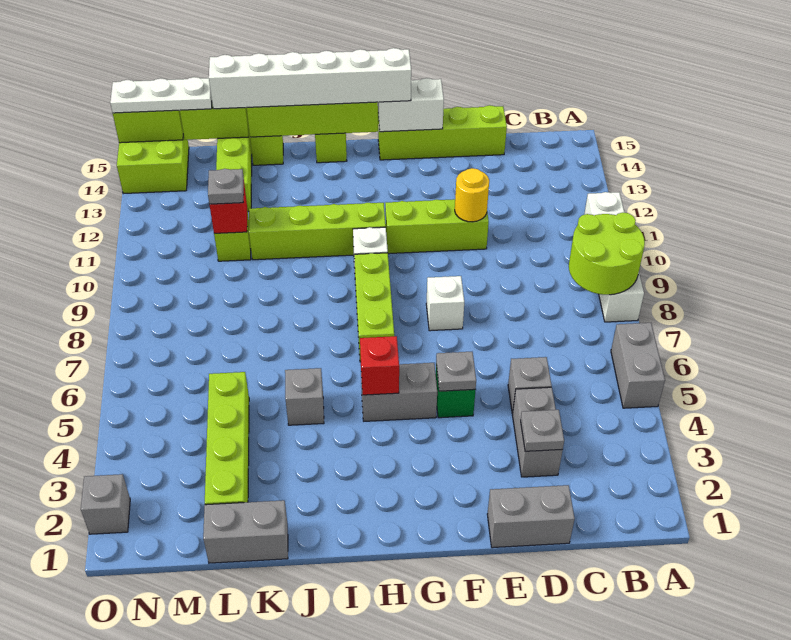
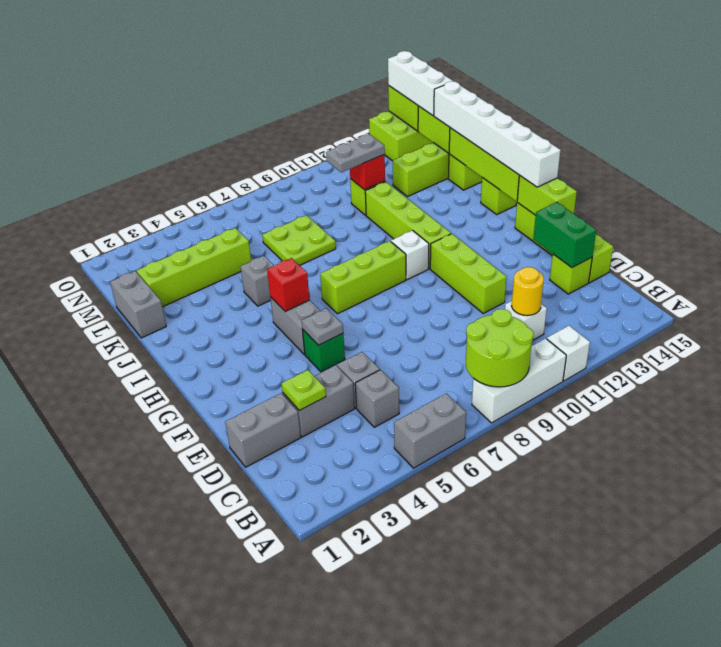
grey brick D1:E1 level 1 -> grey brick D1:D2 level 1
grey plate D3 level 2 -> lime plate D3 level 2
none -> lime brick D14 level 1
none -> green brick D14:E14 level 2
yellow round brick E11 level 2 -> yellow round brick C11 level 2
white brick F8 level 1 -> white brick C11 level 1
white brick F15:G15 level 2 -> lime brick F15:G15 level 2
none -> lime plate K7:L8 level 1
grey plate L11 level 3 -> grey plate L10:L11 level 3
white plate M15:O15 level 3 -> white brick M15:O15 level 3
grey brick O2 level 1 -> grey brick C5 level 1

